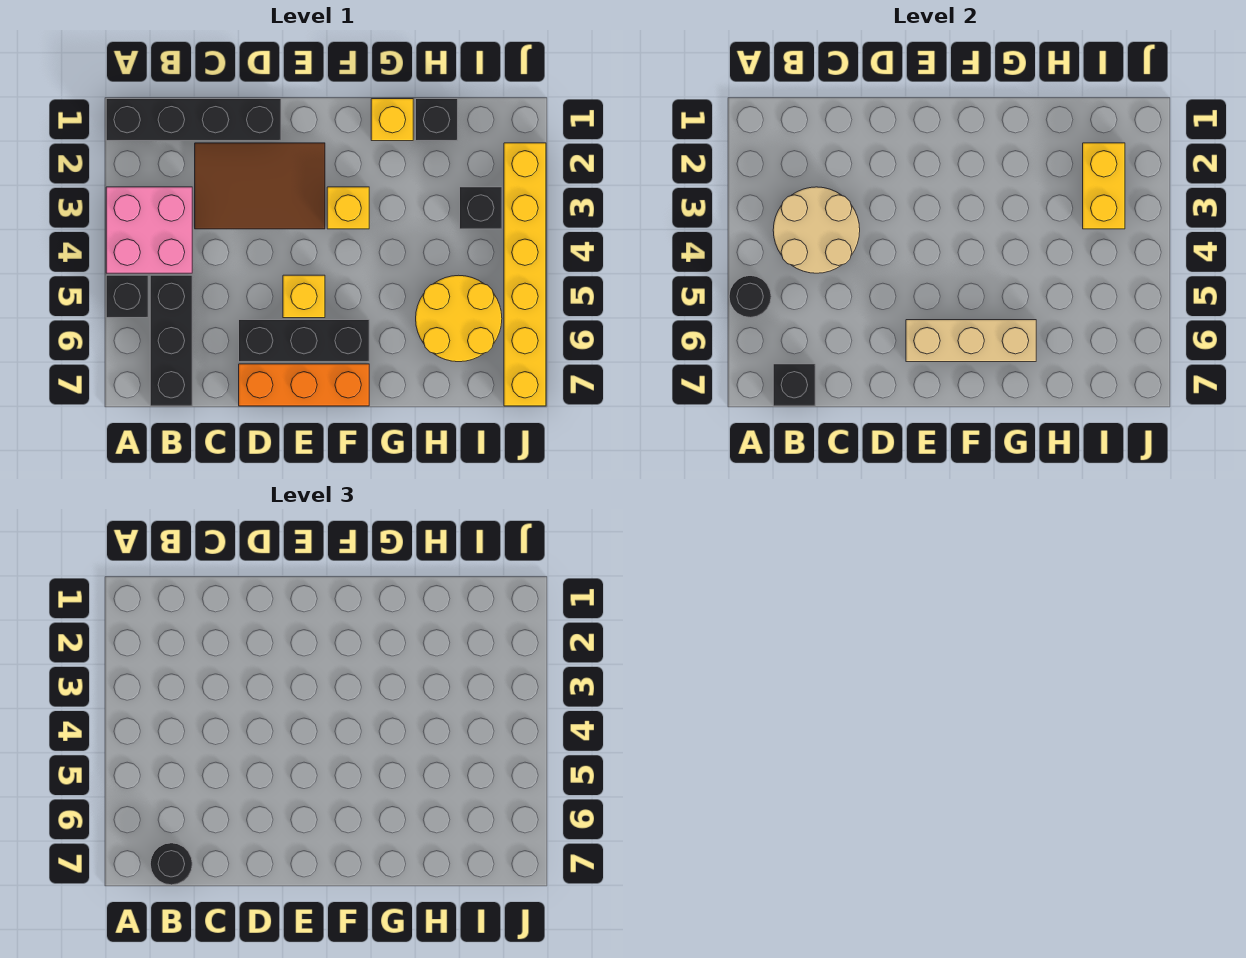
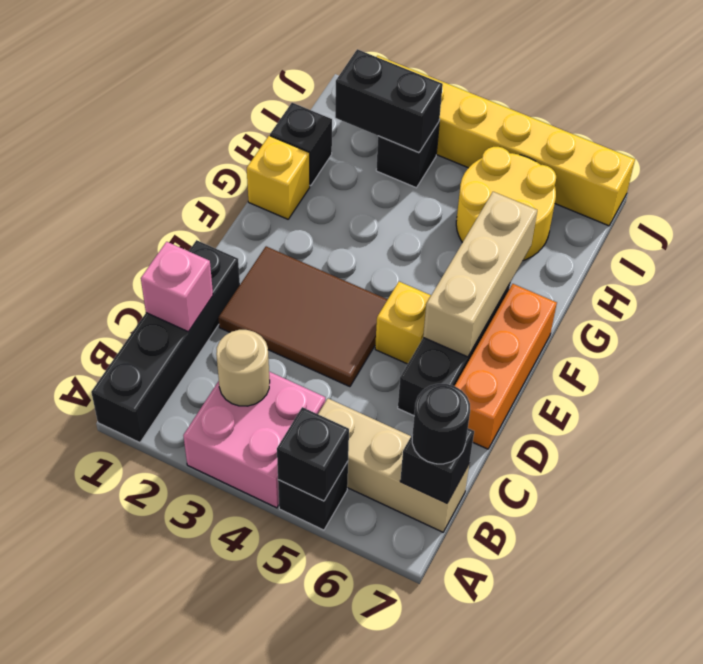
black round brick A5 level 2 -> black brick A5 level 2
tan round brick B3:C4 level 2 -> tan round brick B3 level 2
black brick B5:B7 level 1 -> tan brick B5:B7 level 1
none -> pink brick C1 level 2
brown tile C2:E3 level 1 -> brown tile D2:E4 level 1
yellow brick F3 level 1 -> none
yellow brick I2:I3 level 2 -> black brick I2:I3 level 2

